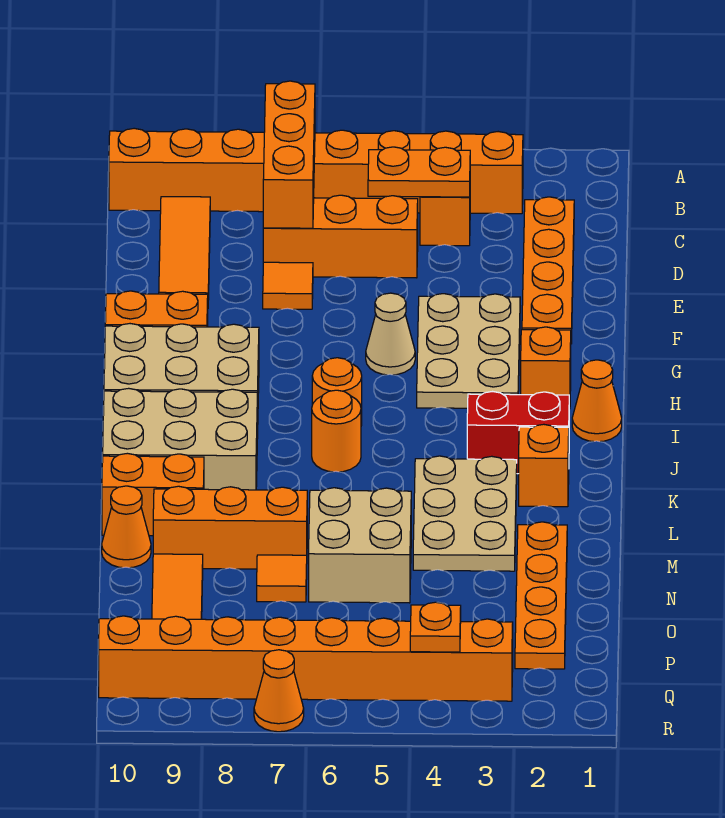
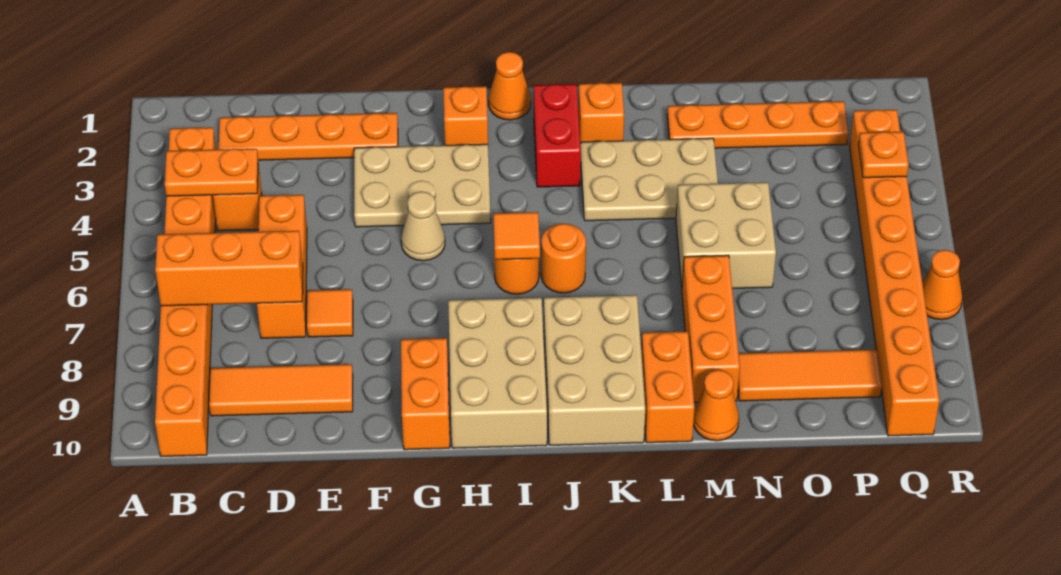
orange plate C4:C5 level 2 -> orange plate B4:C4 level 2
orange tile N7 level 1 -> orange tile I6 level 2

